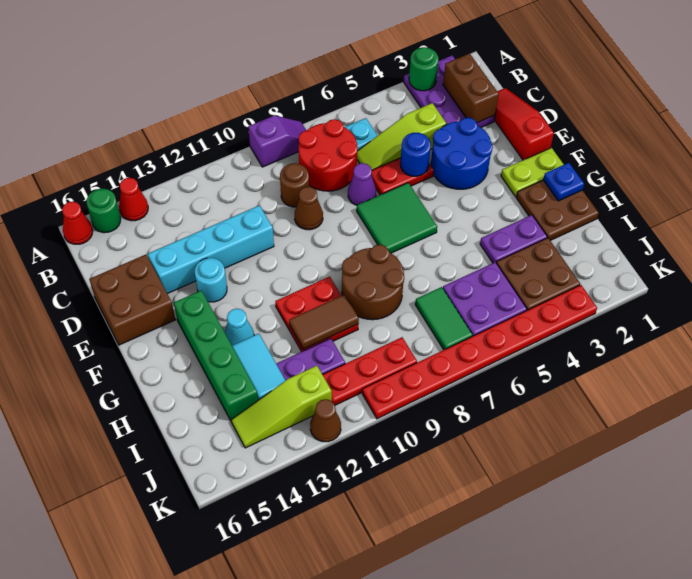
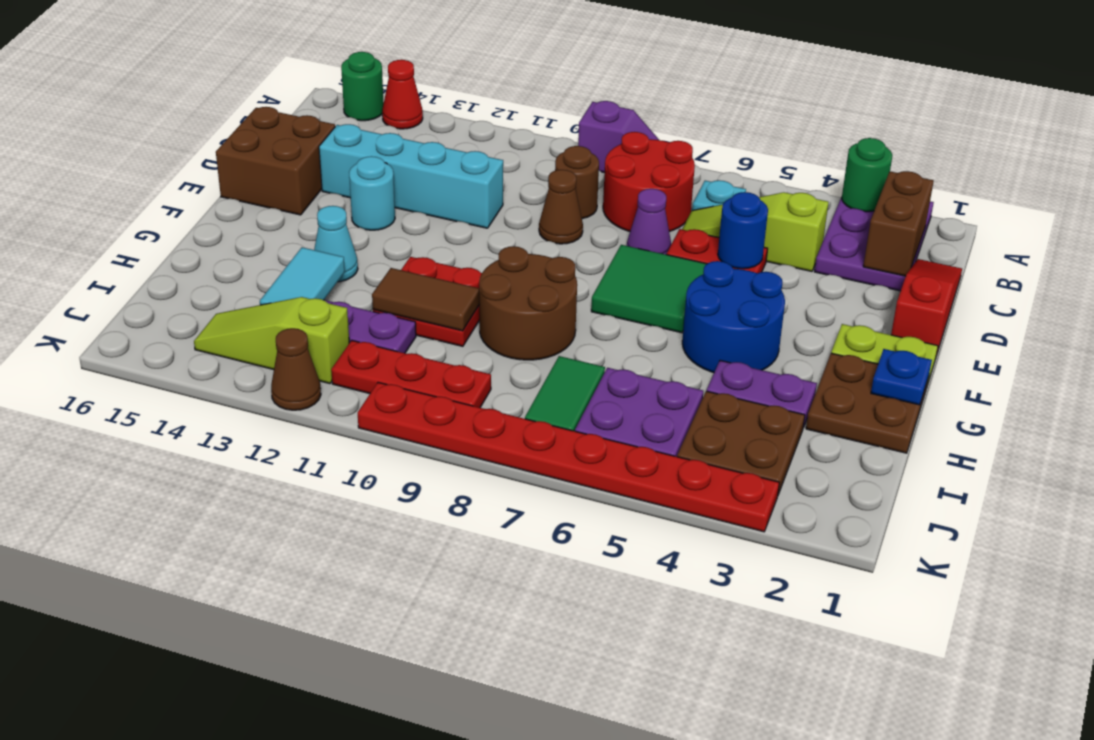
red cone A16 level 1 -> none
blue round brick D3:E4 level 1 -> blue round brick F4:G5 level 1
green brick F14:I14 level 1 -> none

